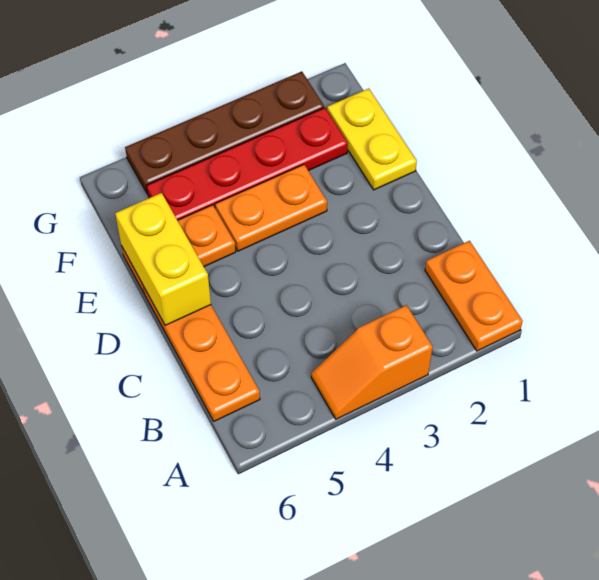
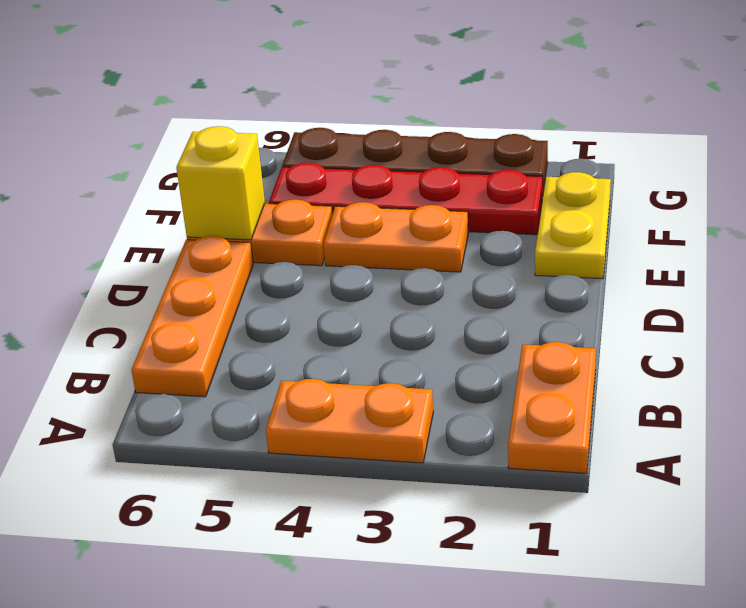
orange slope A3:A4 level 1 top 3 -> orange plate A3:A4 level 1
yellow brick D6:E6 level 2 -> yellow brick E6 level 2

